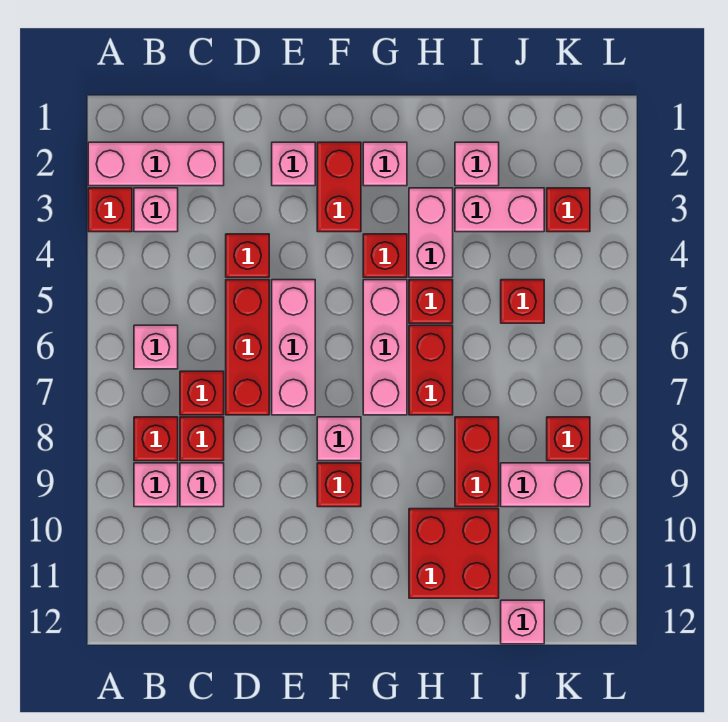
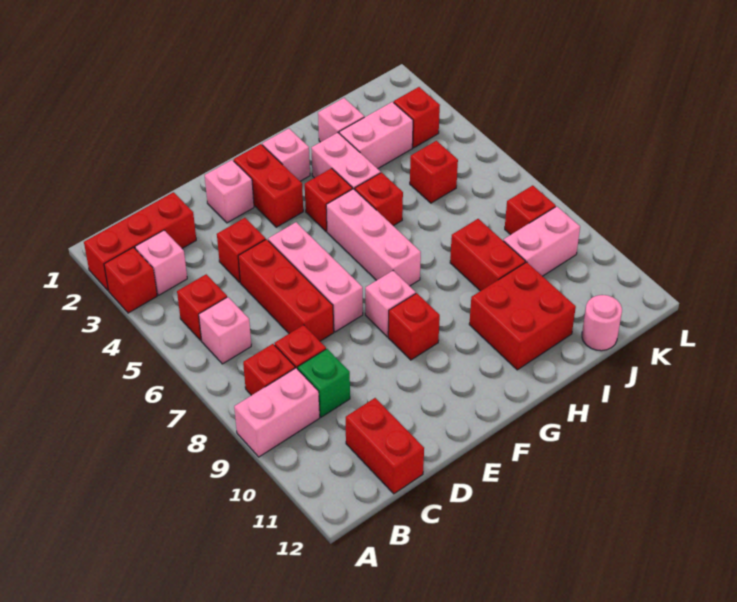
pink brick A2:C2 level 1 -> red brick A2:C2 level 1
pink brick B9 level 1 -> pink brick A9:B9 level 1
red brick C7 level 1 -> red brick B5 level 1
pink brick C9 level 1 -> green brick C9 level 1
red brick H6:H7 level 1 -> red brick C11:C12 level 1
pink brick J12 level 1 -> pink round brick J12 level 1

